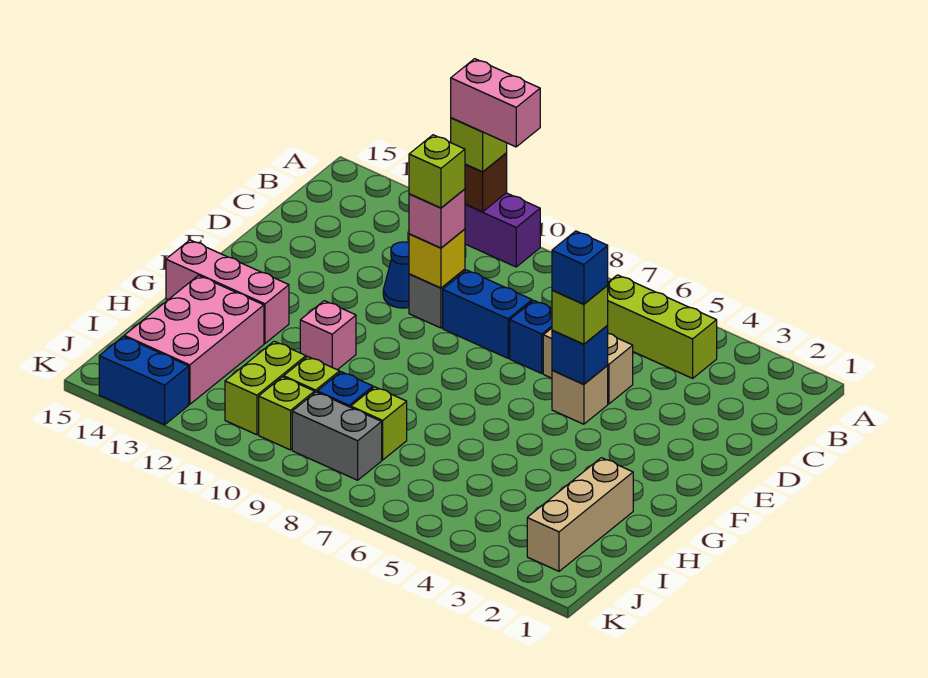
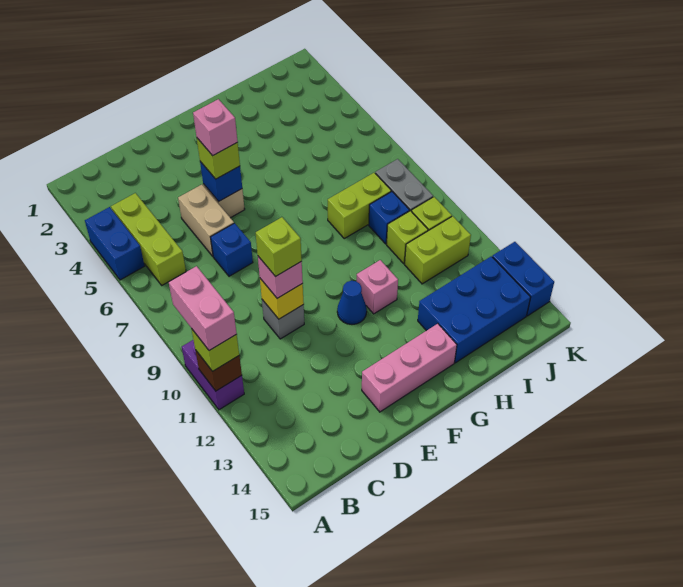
blue brick D8:D9 level 1 -> blue brick A4:A5 level 1
blue cone D11 level 1 -> blue cone F11 level 1
blue brick E5 level 4 -> pink brick E5 level 4
pink brick G13:G15 level 1 -> pink brick E14:G14 level 1
tan brick H2:J2 level 1 -> none
pink brick H13:J14 level 1 -> blue brick H13:J14 level 1
lime brick I8 level 1 -> lime brick H8:I8 level 1

